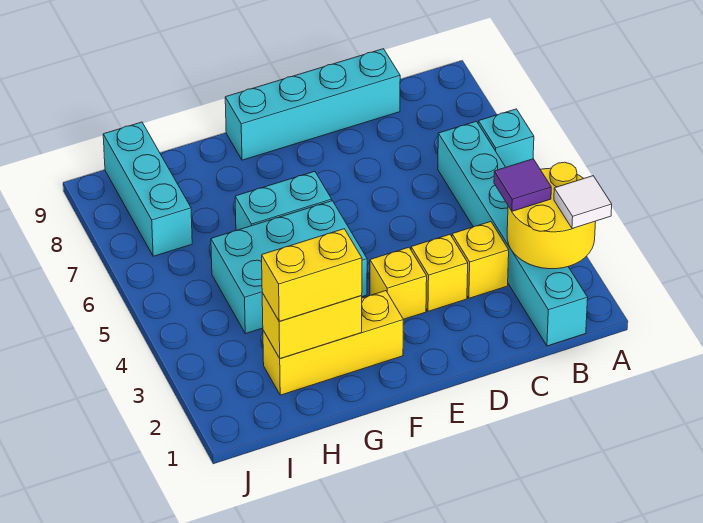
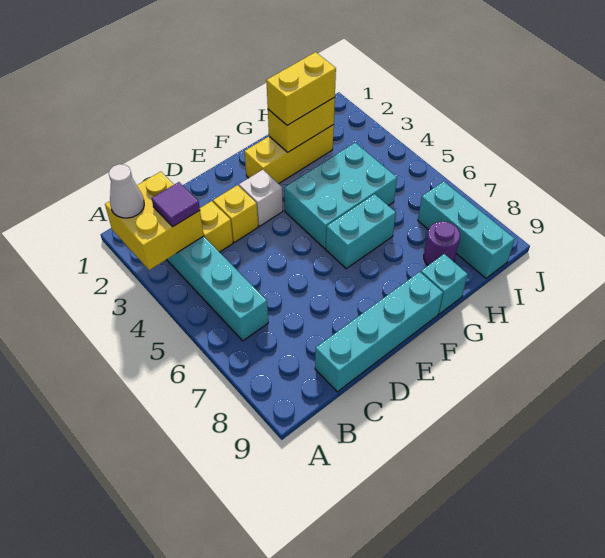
yellow round brick A2:B3 level 2 -> yellow brick A2:B3 level 2
white tile A2 level 3 -> white cone A2 level 3
cyan brick A6 level 1 -> cyan brick G9 level 1
yellow brick E3 level 1 -> white brick E3 level 1
none -> purple round brick H8 level 1

